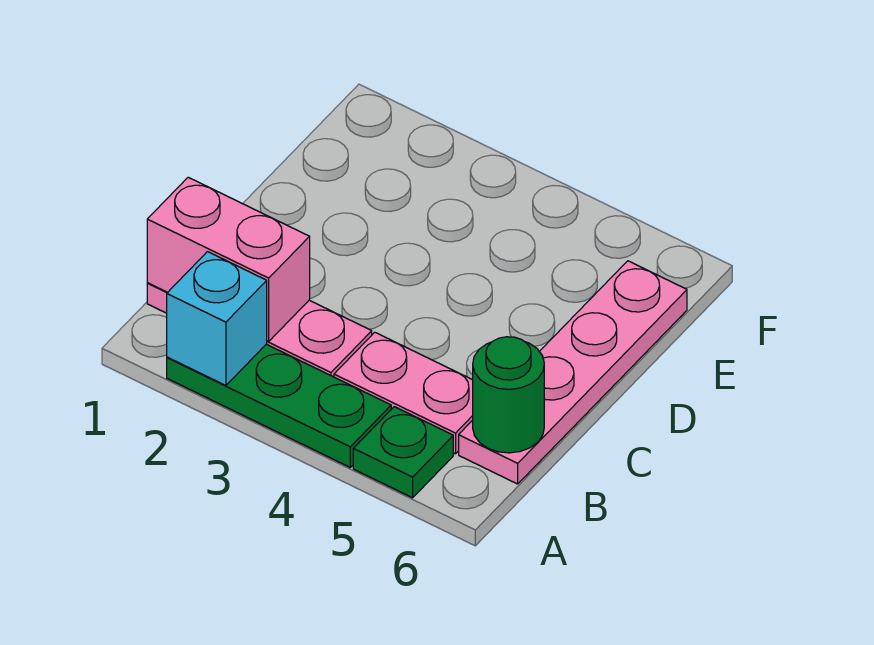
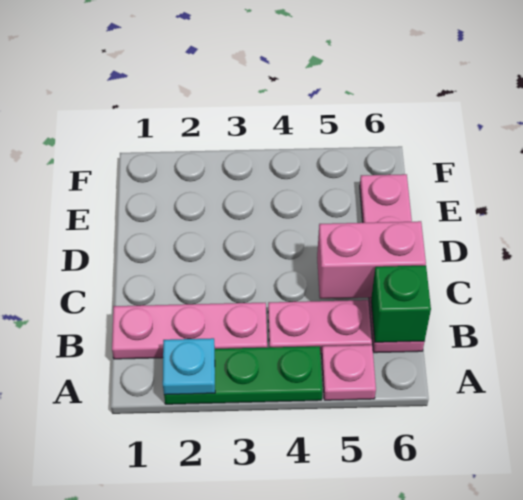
cyan brick A2 level 2 -> cyan plate A2 level 2
green plate A5 level 1 -> pink plate A5 level 1
pink brick B1:B2 level 2 -> pink brick C5:C6 level 2
green round brick B6 level 2 -> green brick B6 level 2

